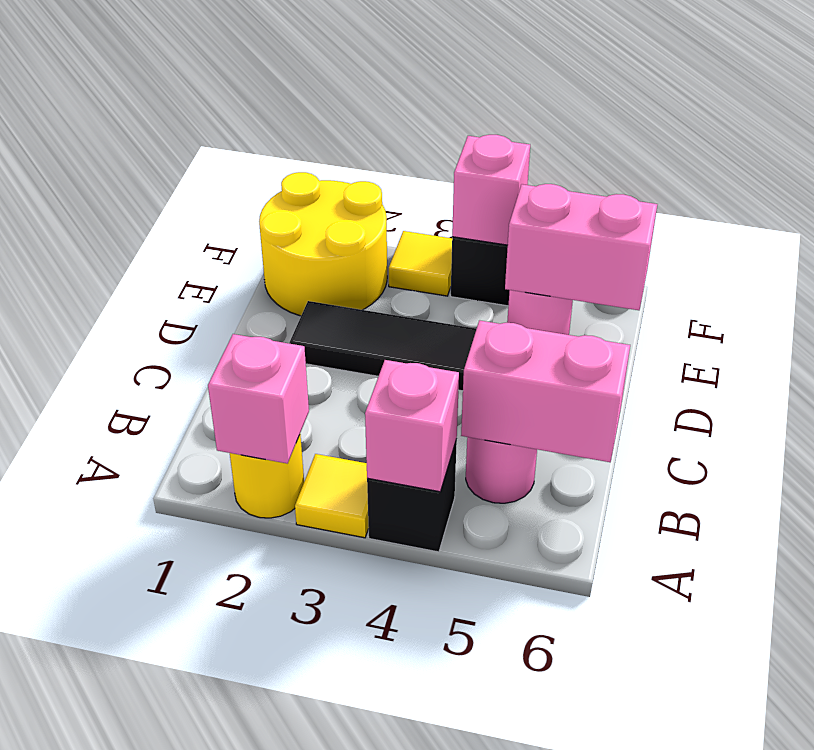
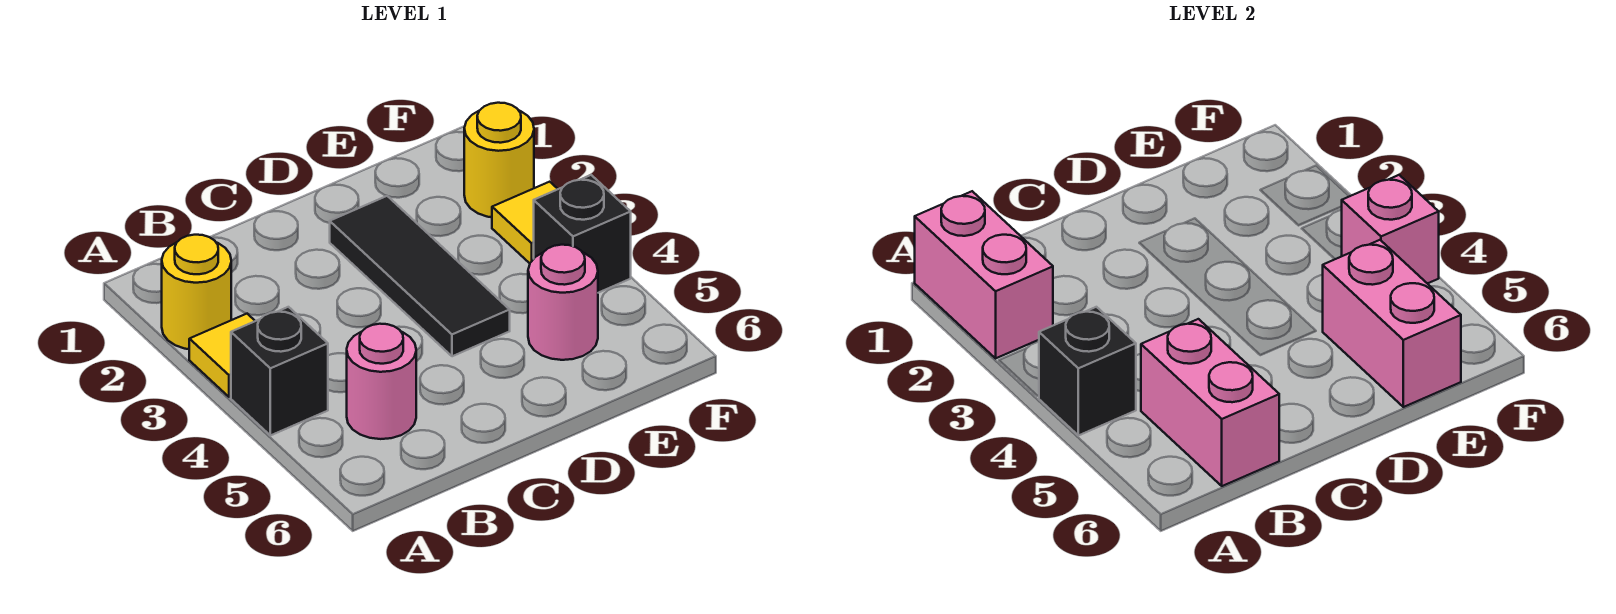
pink brick A2 level 2 -> pink brick A1:A2 level 2
pink brick A4 level 2 -> black brick A4 level 2
yellow round brick E1:F2 level 1 -> yellow round brick F2 level 1

